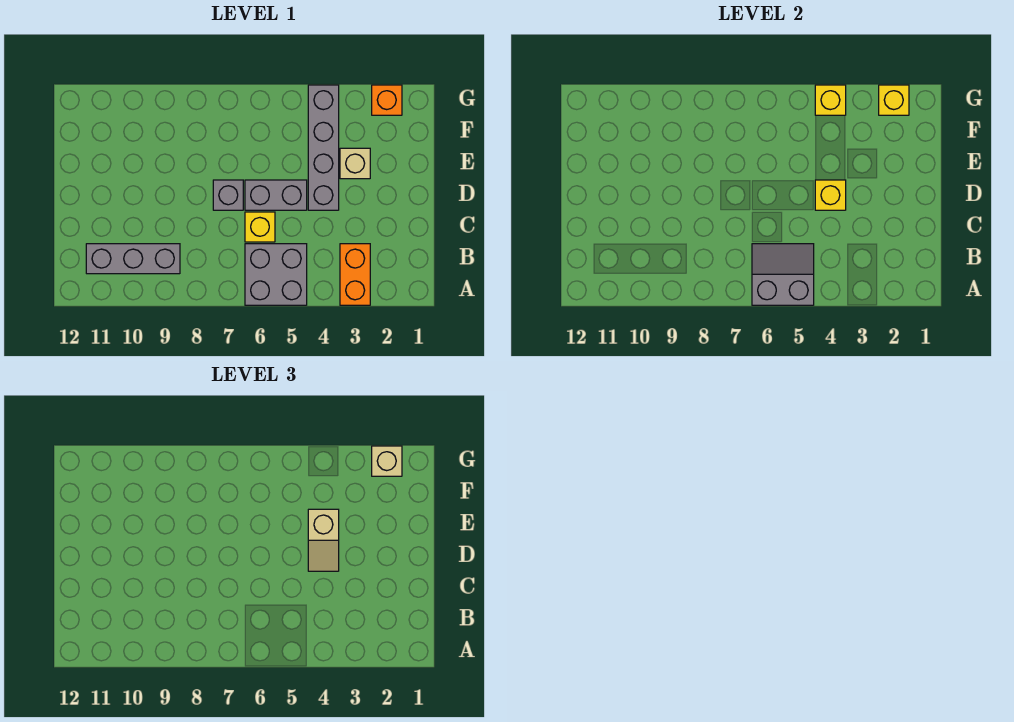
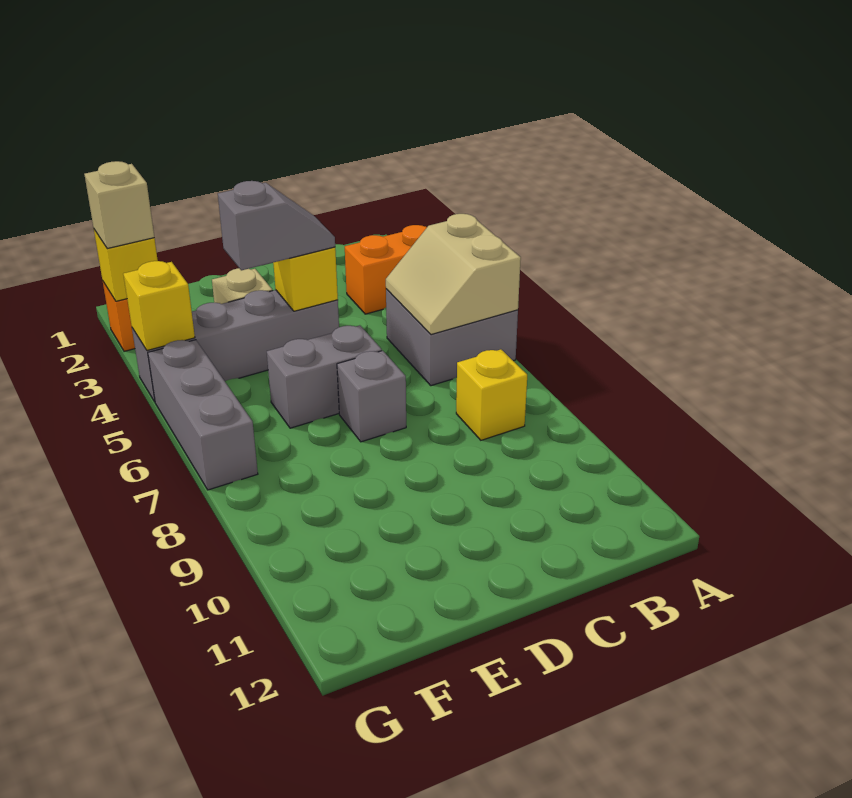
grey slope A5:B6 level 2 top A -> tan slope A5:B6 level 2 top A
grey brick B9:B11 level 1 -> grey brick G5:G7 level 1
yellow brick C6 level 1 -> yellow brick B8 level 1
tan slope D4:E4 level 3 top E -> grey slope D4:E4 level 3 top E
grey brick D5:D6 level 1 -> grey brick D6:E6 level 1

